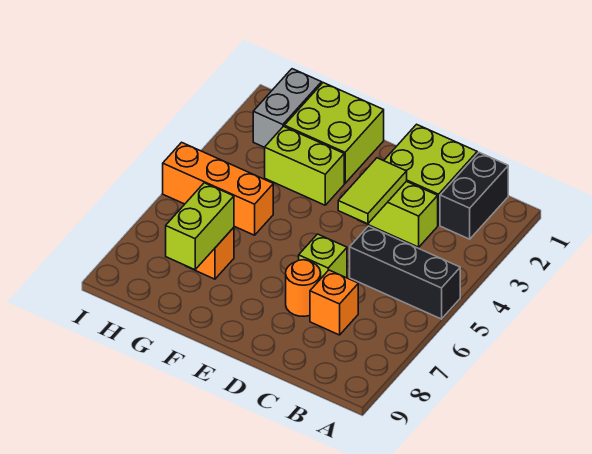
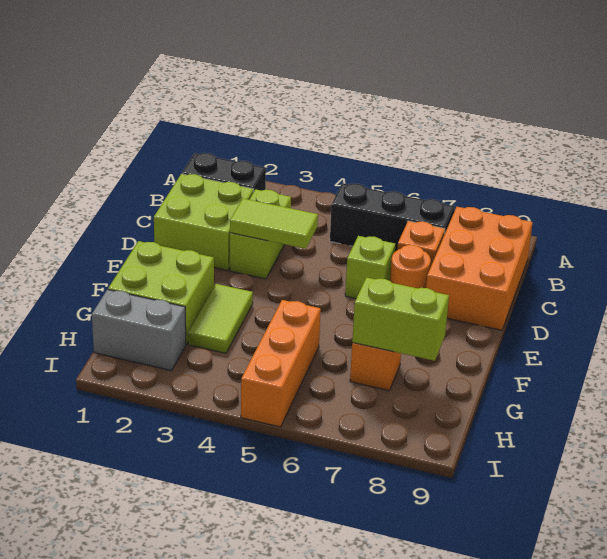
black brick A5:C5 level 1 -> black brick B5:B7 level 1
none -> orange brick B8:D9 level 1
lime brick F3:G3 level 1 -> lime tile F3:G3 level 1

